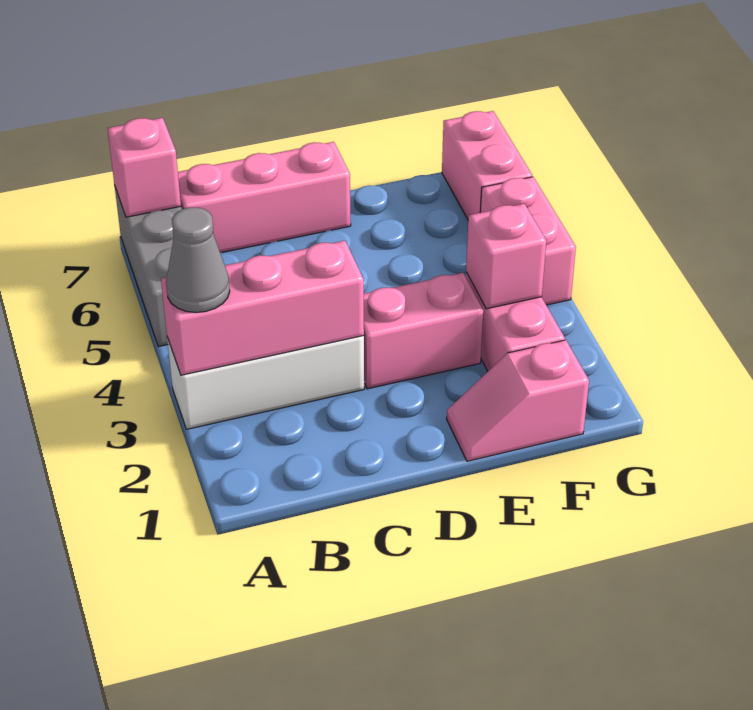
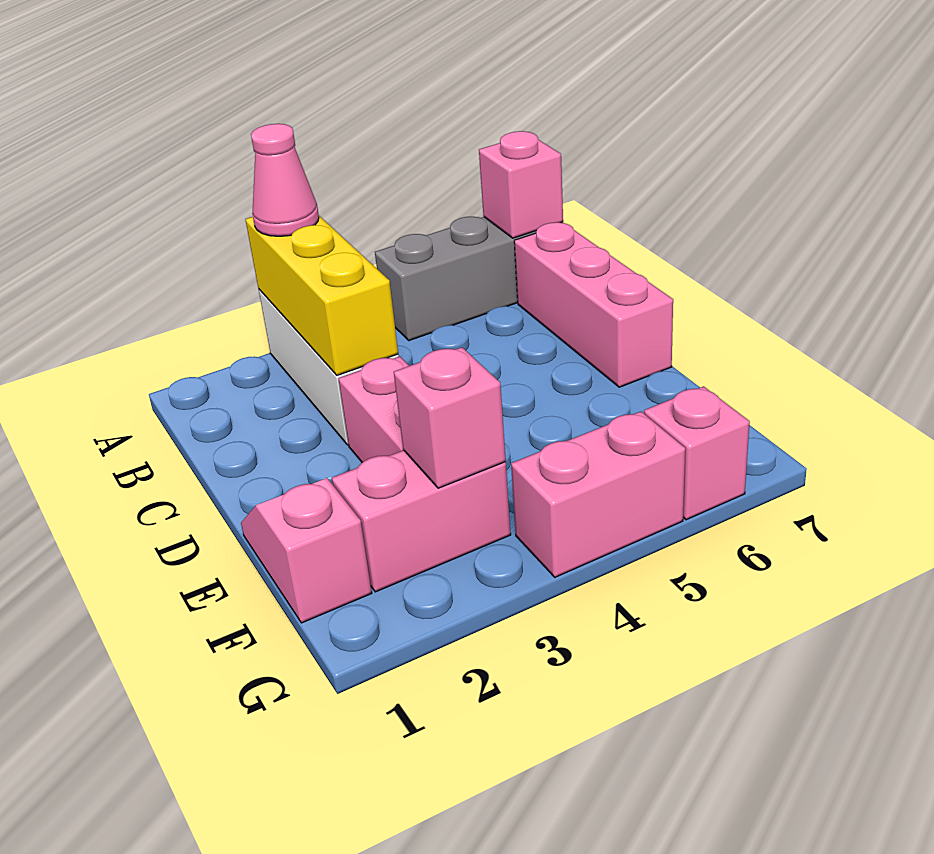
pink brick A3:C3 level 2 -> yellow brick A3:C3 level 2
grey cone A3 level 3 -> pink cone A3 level 3
pink brick G6:G7 level 1 -> pink brick G6 level 1

